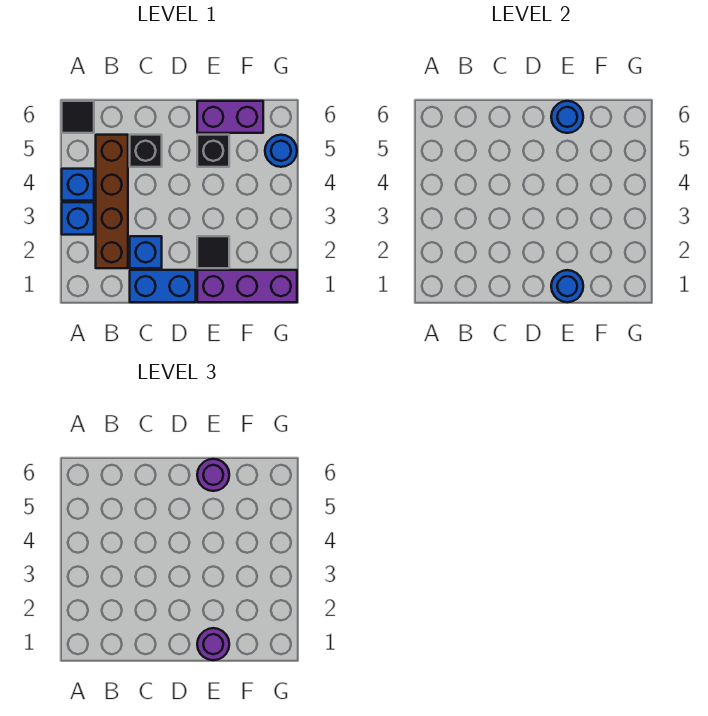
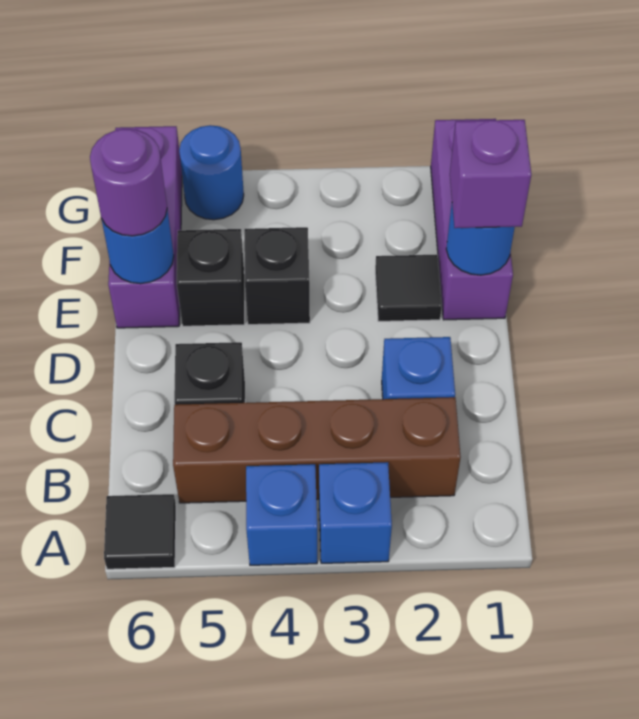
blue brick C1:D1 level 1 -> none
purple round brick E1 level 3 -> purple brick E1 level 3
none -> black brick E4 level 1
purple brick E6:F6 level 1 -> purple brick E6:G6 level 1

